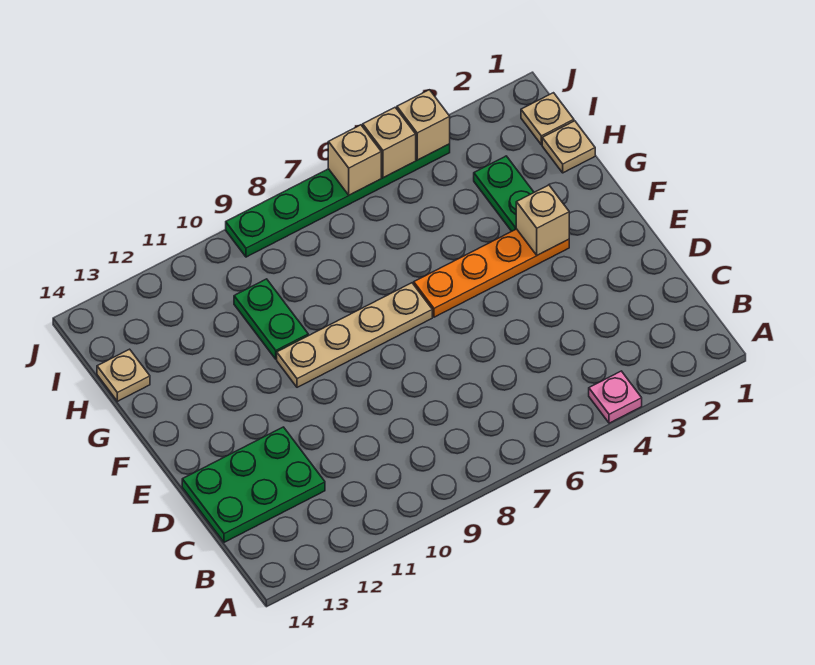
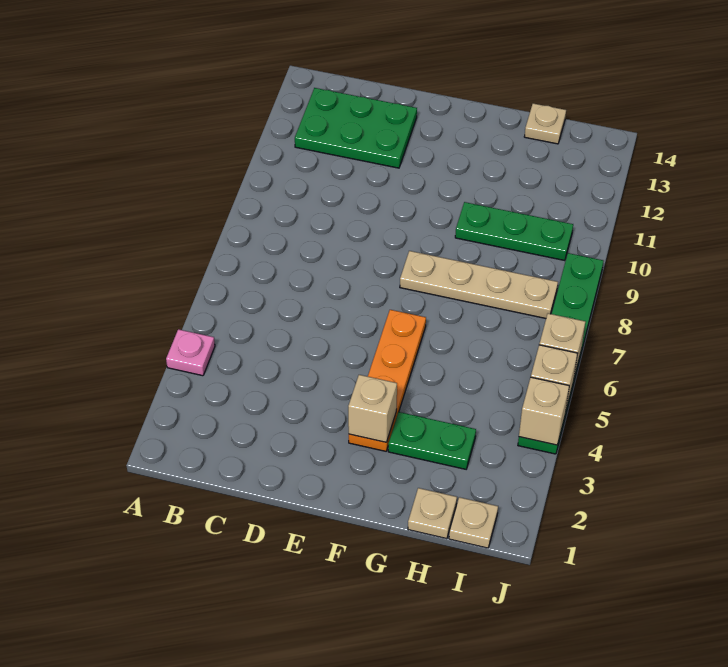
green plate C12:D14 level 1 -> green plate B12:D13 level 1
tan plate F7:F10 level 1 -> tan plate F8:I8 level 1
green plate G10:H10 level 1 -> green plate G10:I10 level 1

